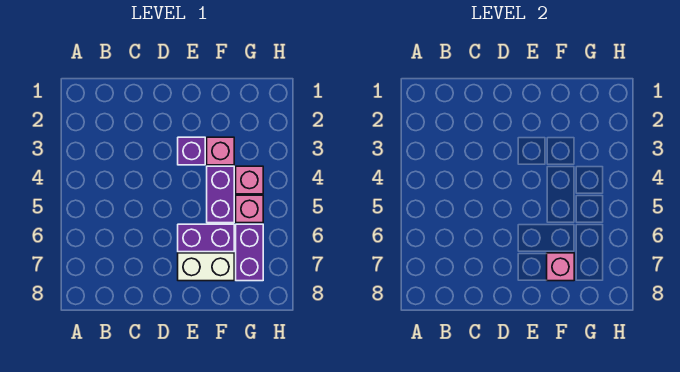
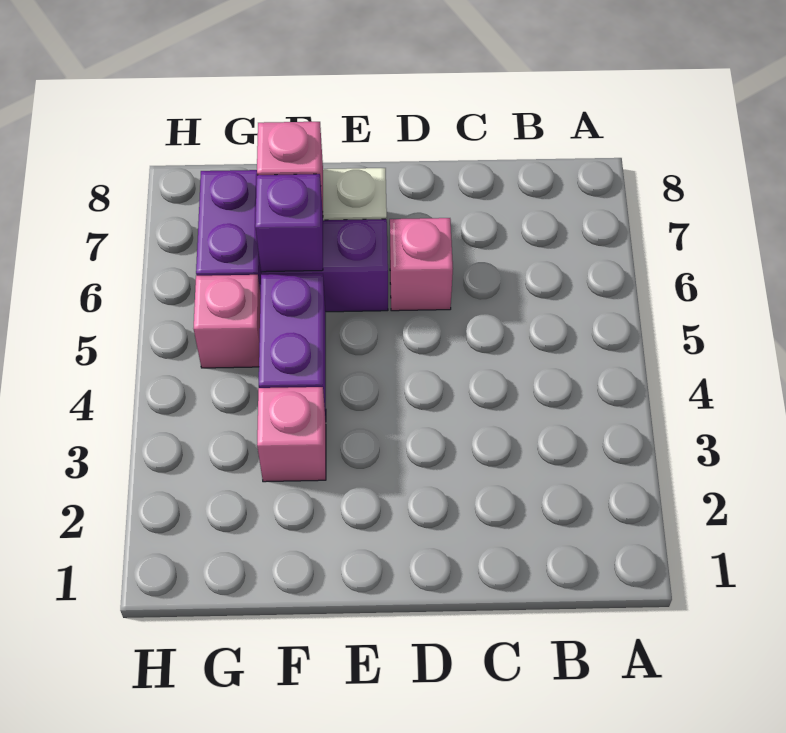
purple brick E3 level 1 -> purple brick F6 level 2
pink brick G4 level 1 -> pink brick D6 level 1

